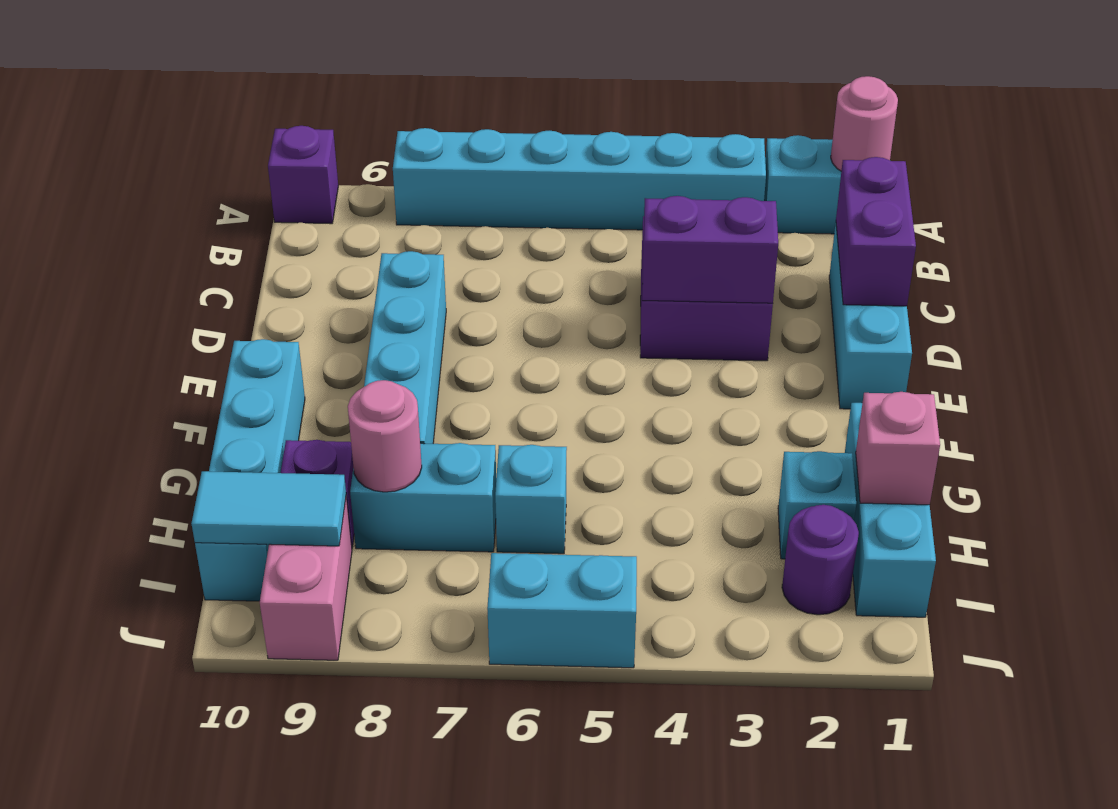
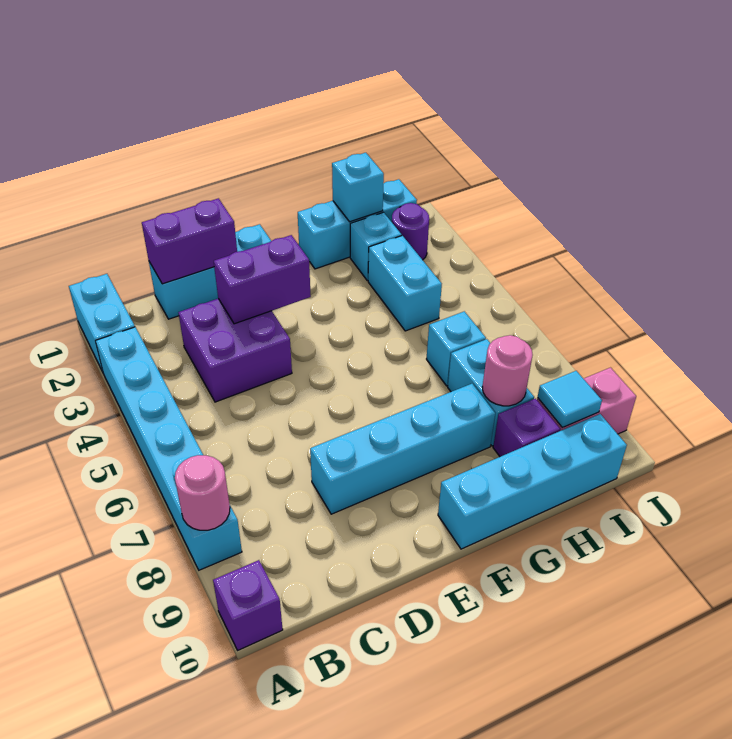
pink round brick A1 level 2 -> pink round brick A8 level 2
purple brick D3:D4 level 2 -> purple brick D3:E3 level 2
pink brick H1 level 2 -> cyan brick H1 level 2
cyan tile I9:I10 level 2 -> cyan tile I9 level 2
cyan brick J5:J6 level 1 -> cyan brick H3:H4 level 1

